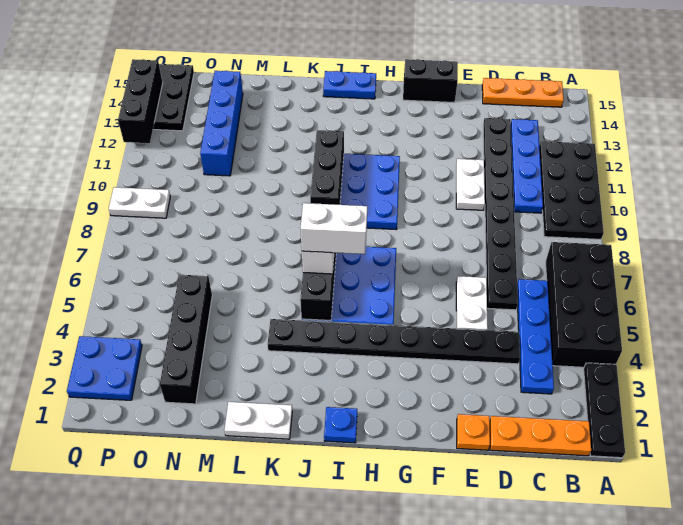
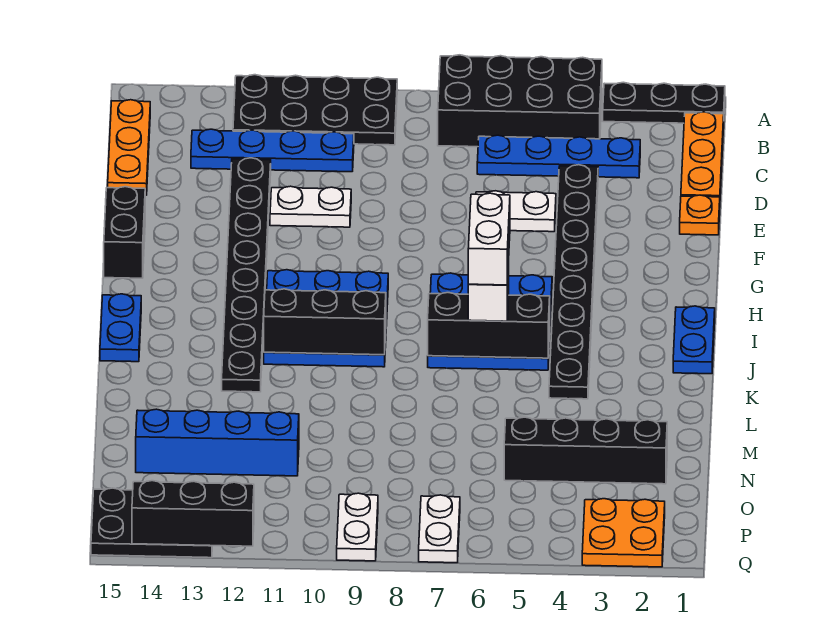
black plate D6:D13 level 1 -> black plate D12:K12 level 1
blue plate I1 level 1 -> blue plate I1:J1 level 1
white plate K1:L1 level 1 -> white plate P7:Q7 level 1
blue plate P2:Q3 level 1 -> orange plate P2:Q3 level 1

